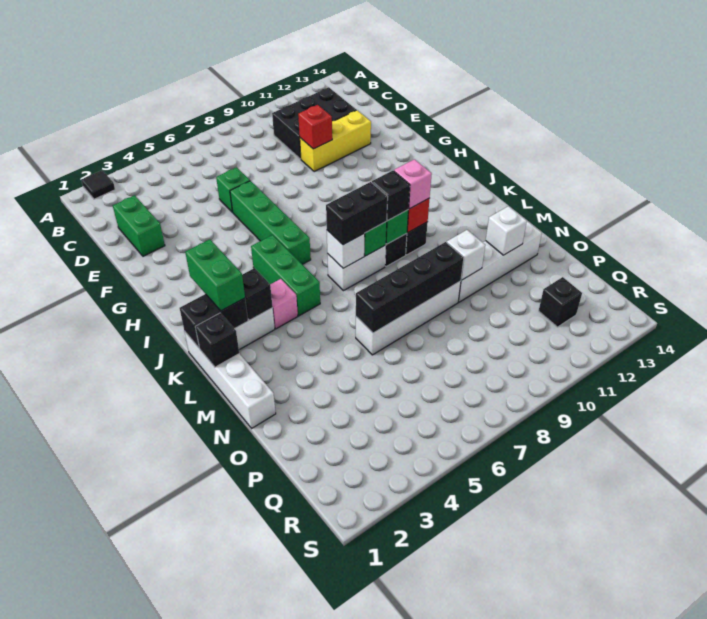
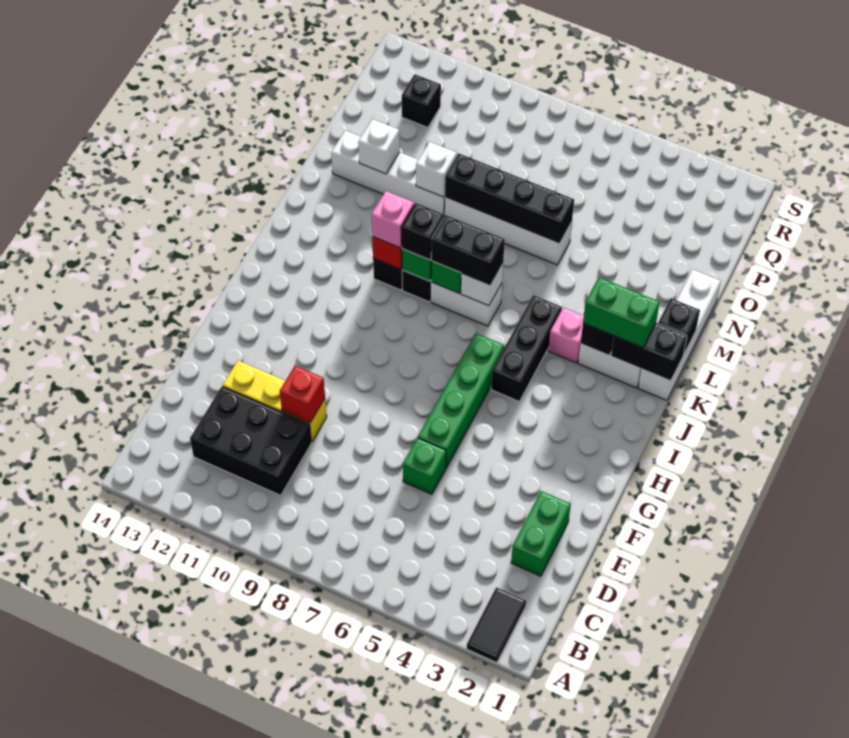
black tile A2 level 1 -> black tile A2:B2 level 1
green brick I5:K5 level 1 -> black brick I5:K5 level 1
green brick J2:K2 level 3 -> green brick K2:K3 level 3

